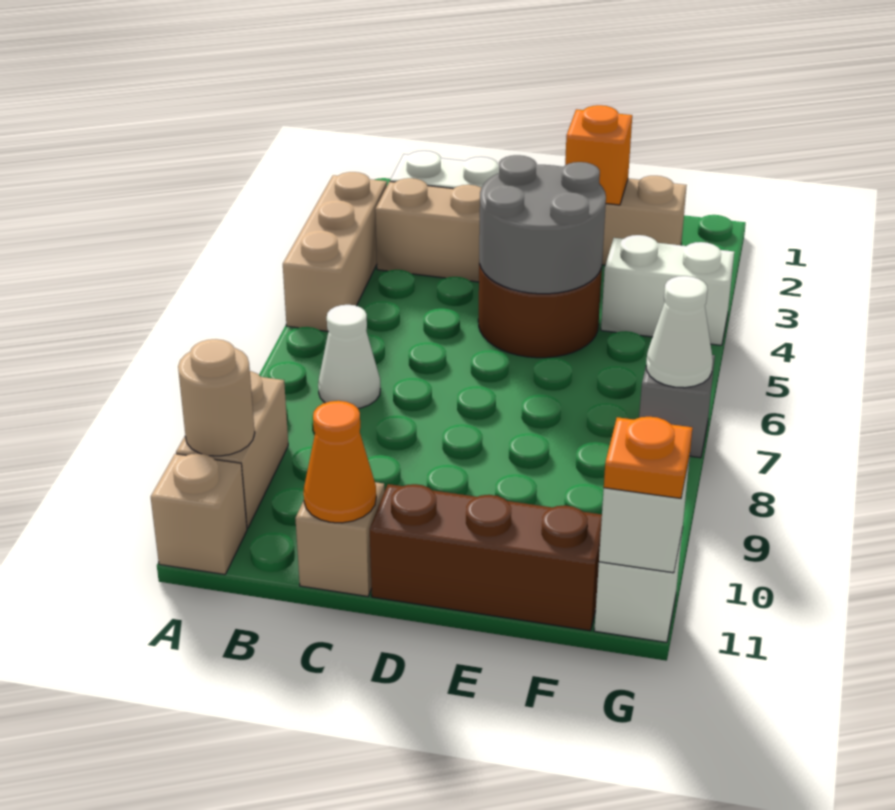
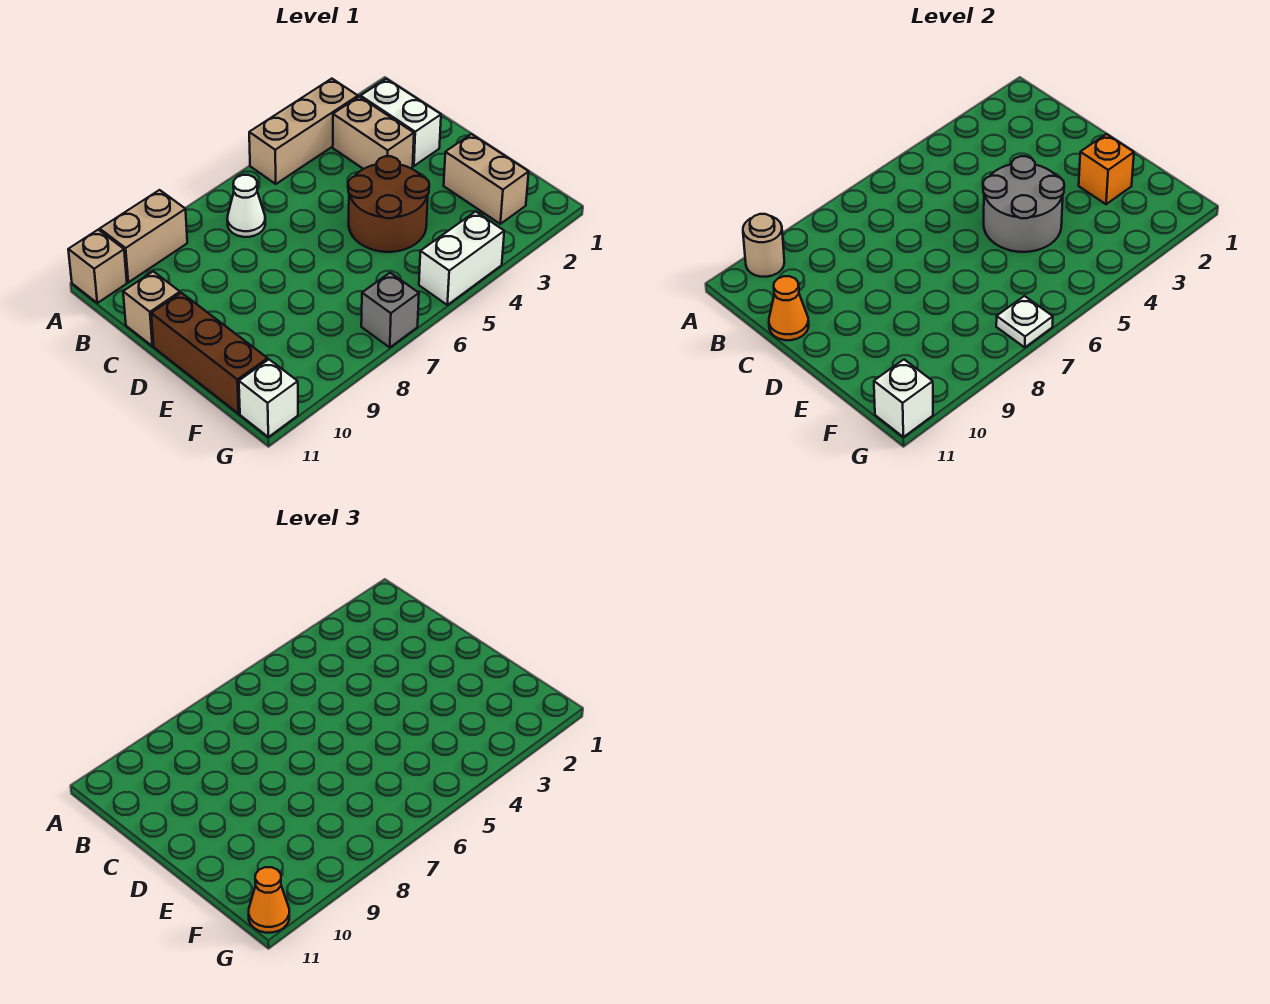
white brick F4:G4 level 1 -> white brick G4:G5 level 1
white cone G7 level 2 -> white plate G7 level 2
orange plate G11 level 3 -> orange cone G11 level 3

